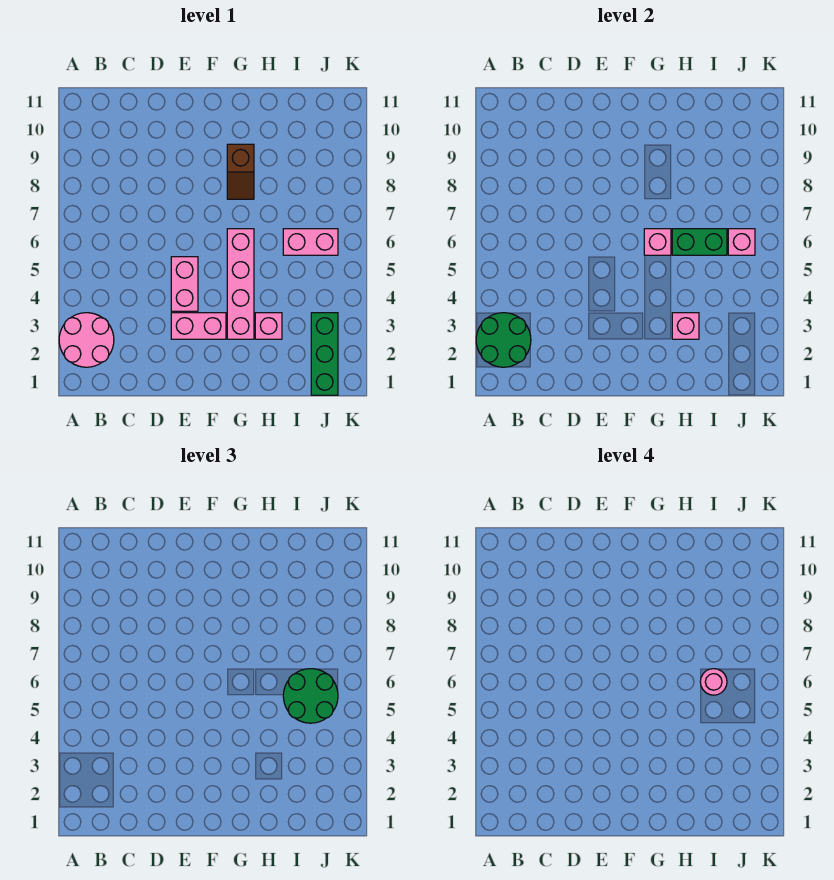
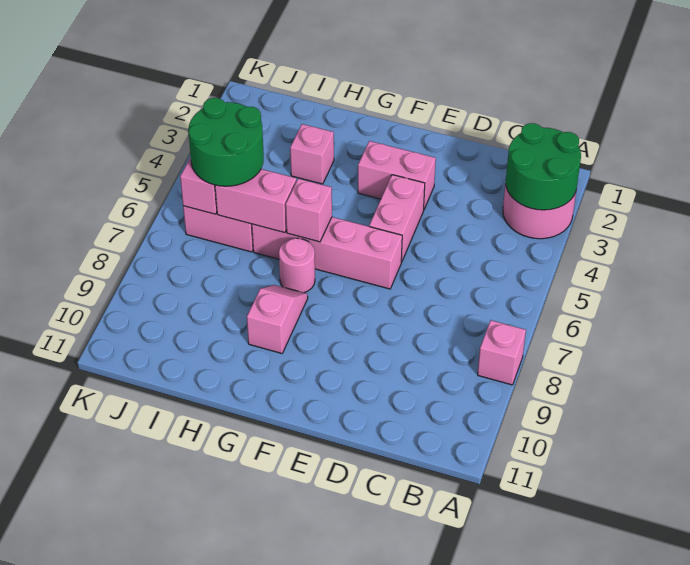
pink brick G3:G6 level 1 -> pink brick E6:H6 level 1
brown slope G8:G9 level 1 top 9 -> pink slope G8:G9 level 1 top 9
pink brick H3 level 2 -> pink brick A8 level 1
green brick H6:I6 level 2 -> pink brick H6:I6 level 2
pink round brick I6 level 4 -> pink round brick G7 level 1
green brick J1:J3 level 1 -> none

